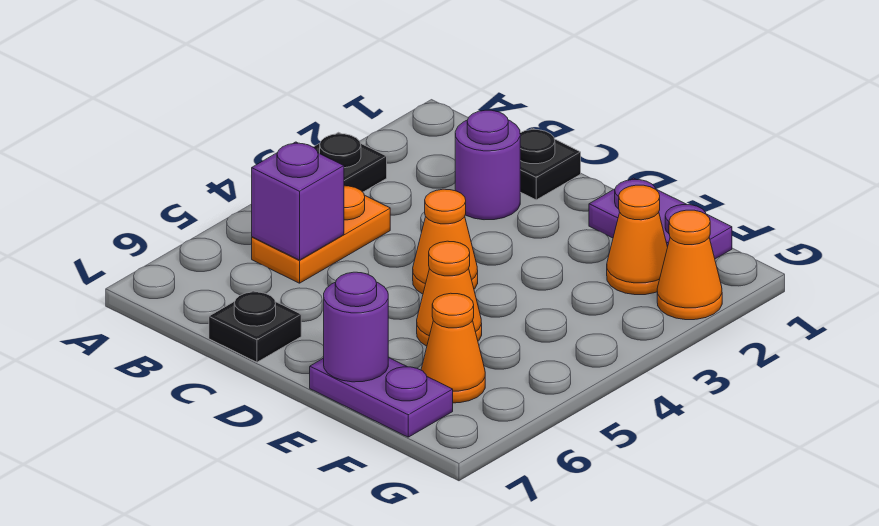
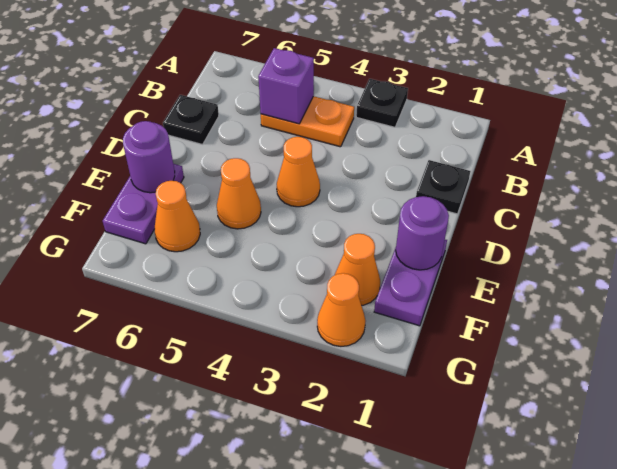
purple round brick C2 level 1 -> purple round brick E1 level 2

